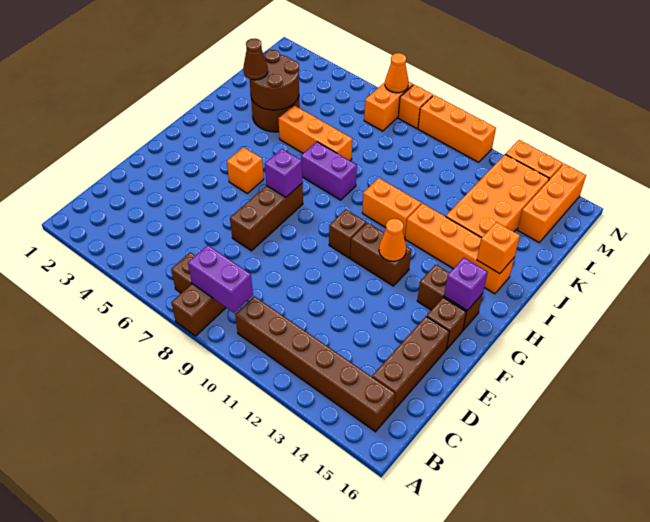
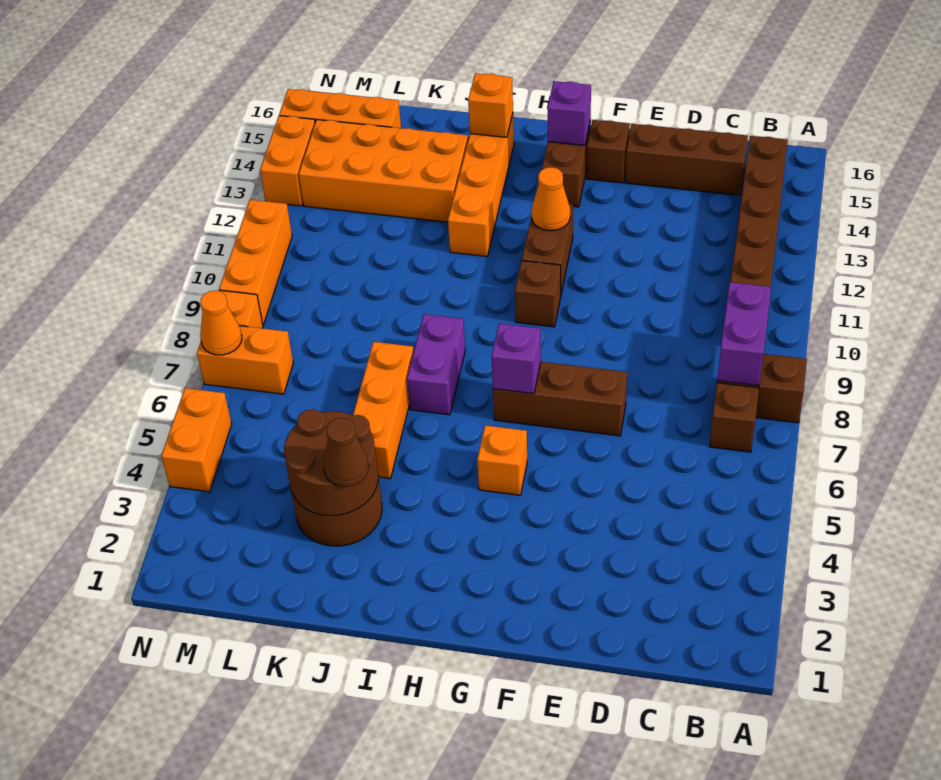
orange brick I10:I11 level 1 -> orange brick N4:N5 level 1

